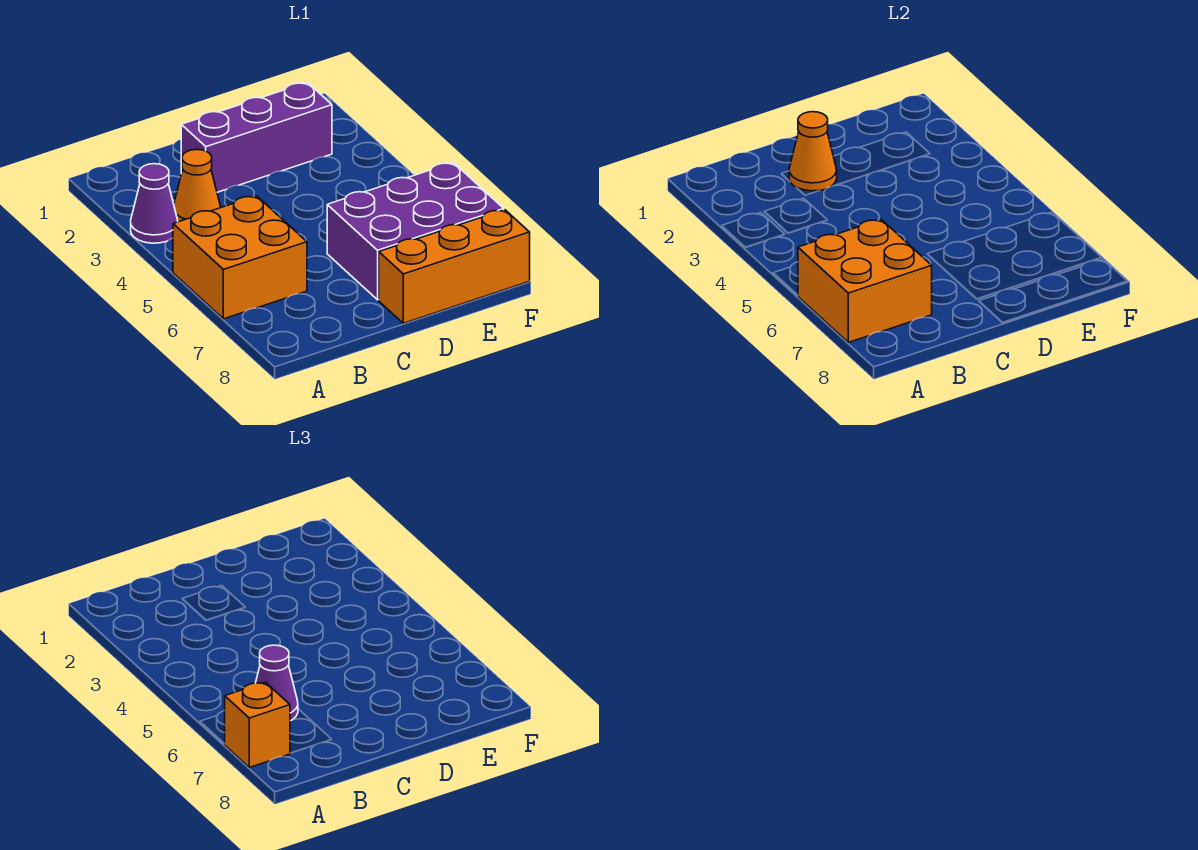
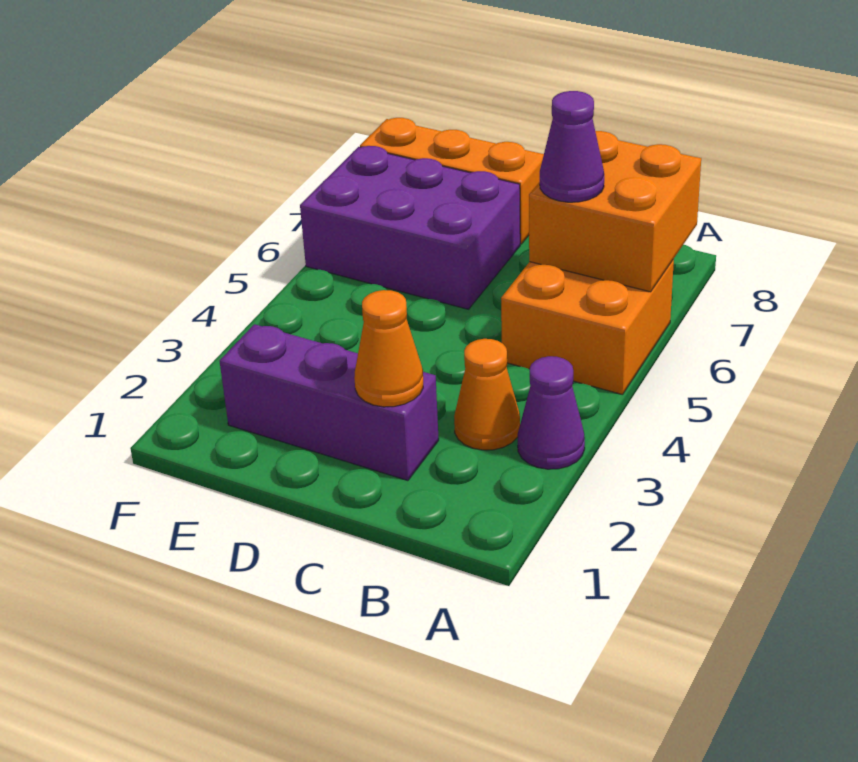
orange brick A7 level 3 -> none

